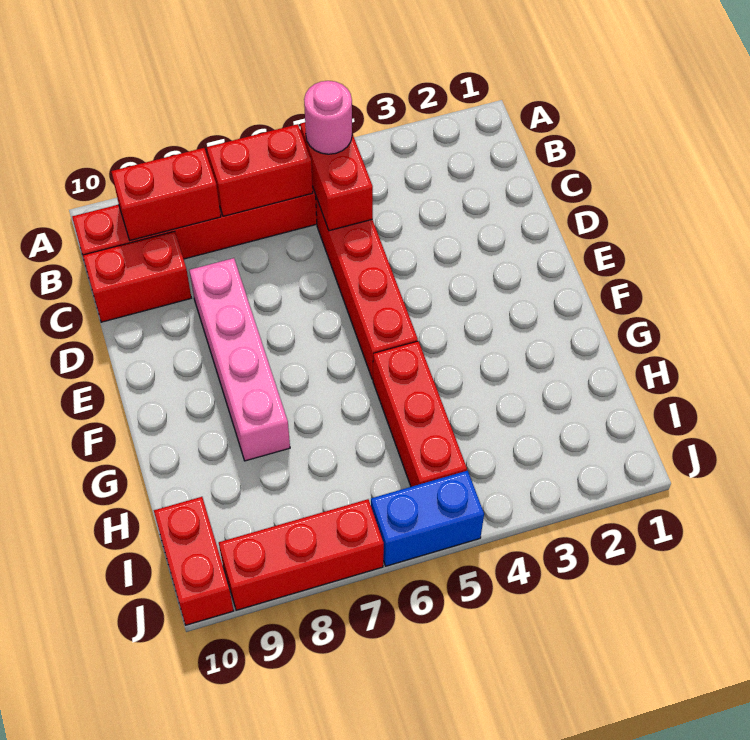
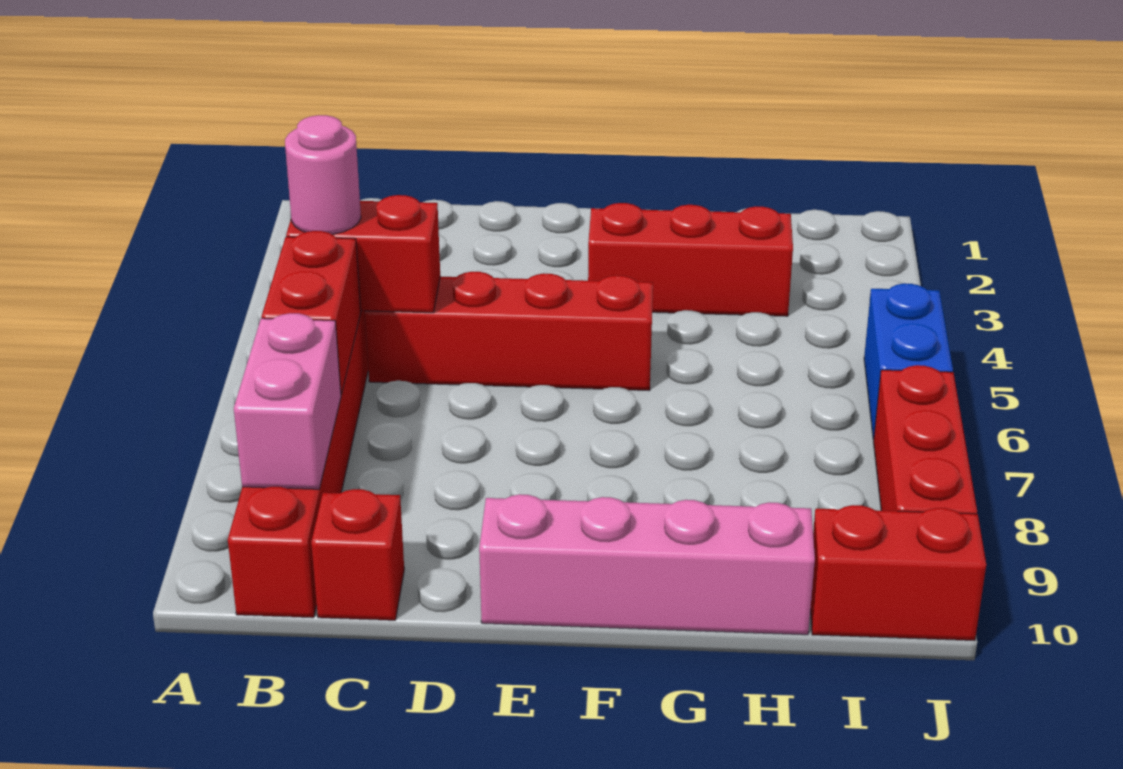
red brick B8:B9 level 2 -> pink brick B8:B9 level 2
red brick C9:C10 level 1 -> red brick C10 level 1
pink brick D8:G8 level 1 -> pink brick E10:H10 level 1
red brick G5:I5 level 1 -> red brick F3:H3 level 1

